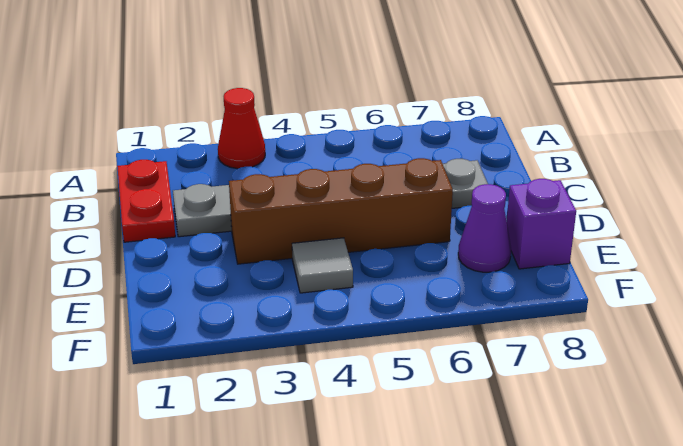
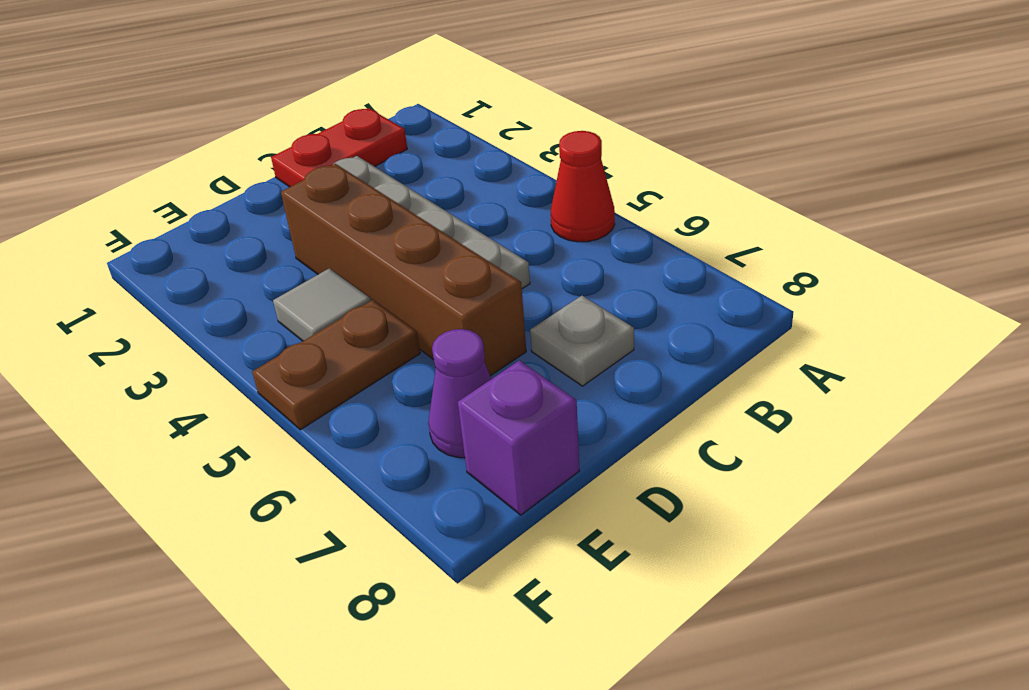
red cone A3 level 1 -> red cone A5 level 1
none -> brown plate E5:F5 level 1

